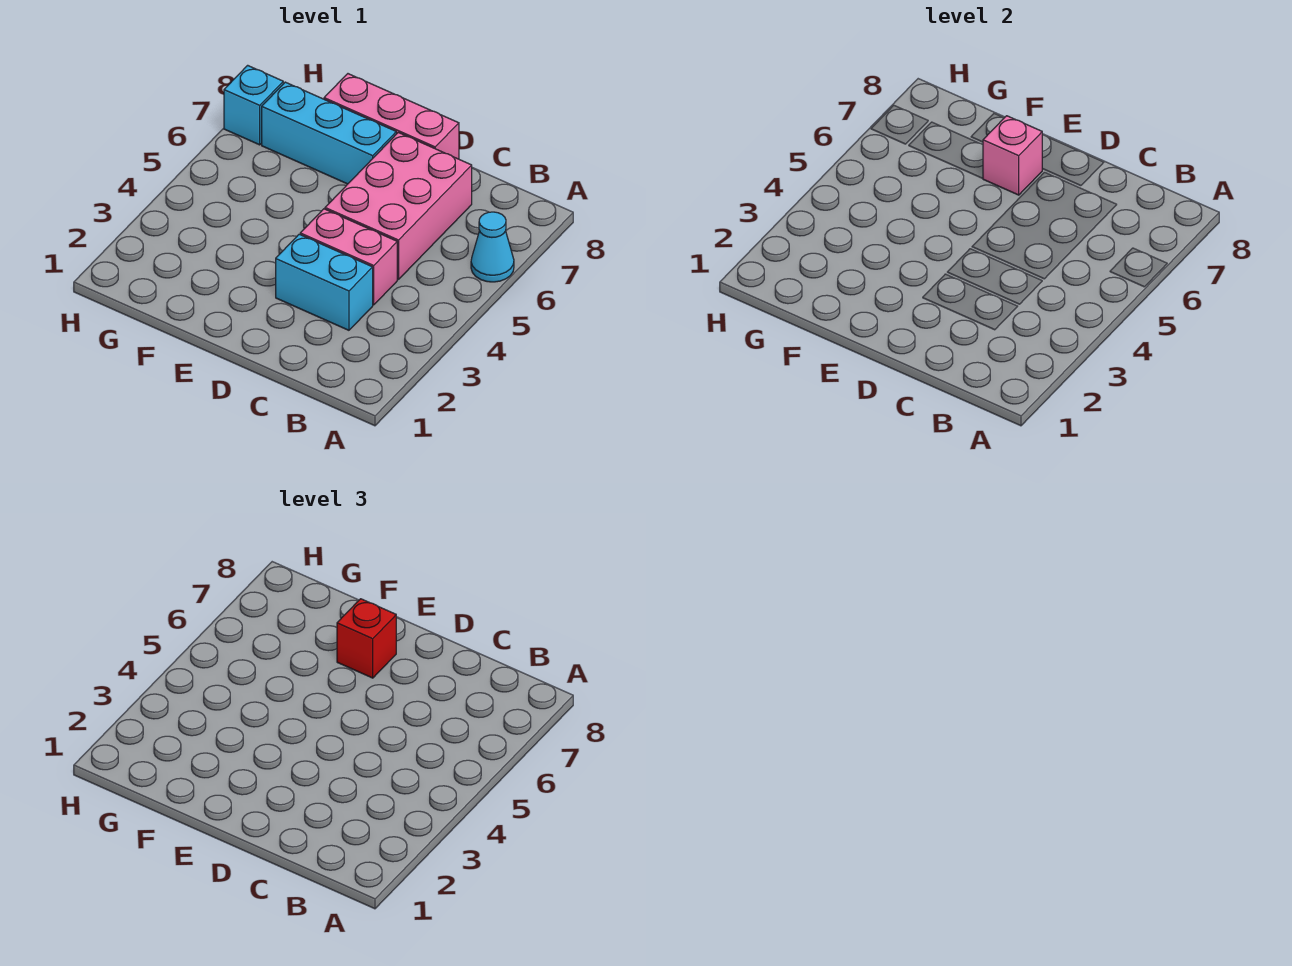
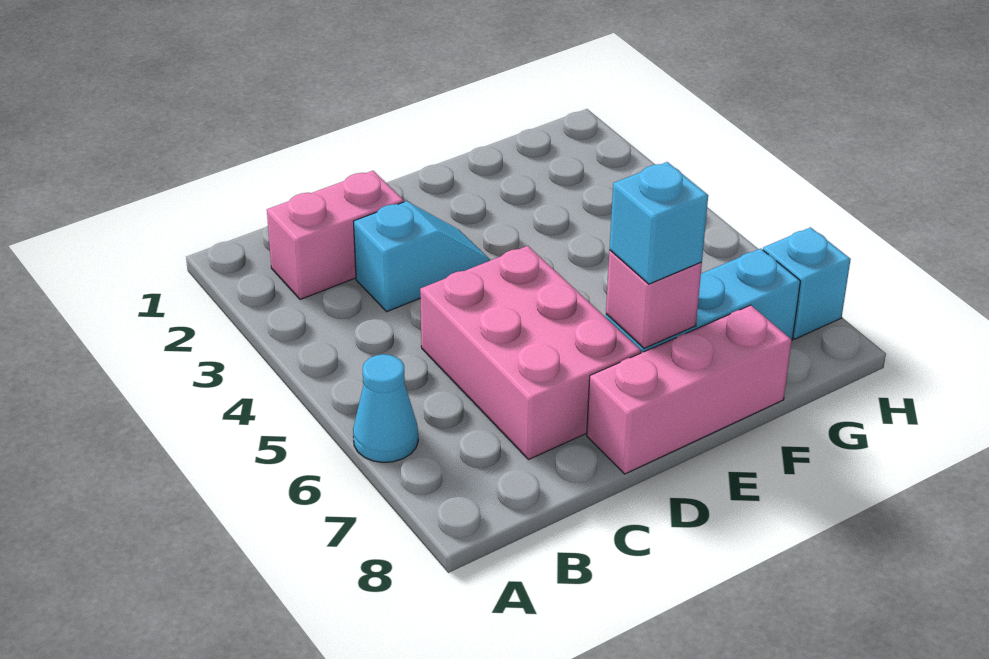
cyan brick C3:D3 level 1 -> cyan slope C3:D3 level 1 top C
pink brick C4:D4 level 1 -> pink brick B2:C2 level 1
red brick E7 level 3 -> cyan brick E7 level 3

